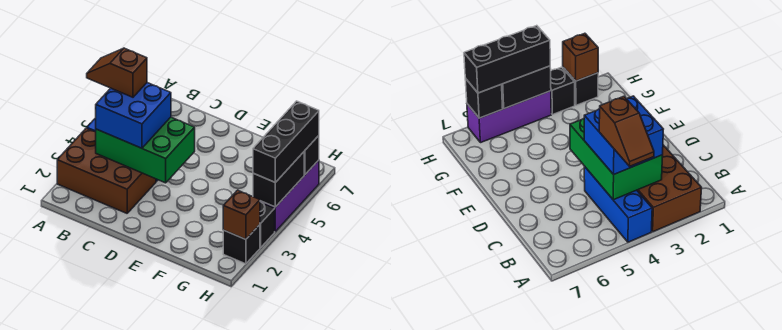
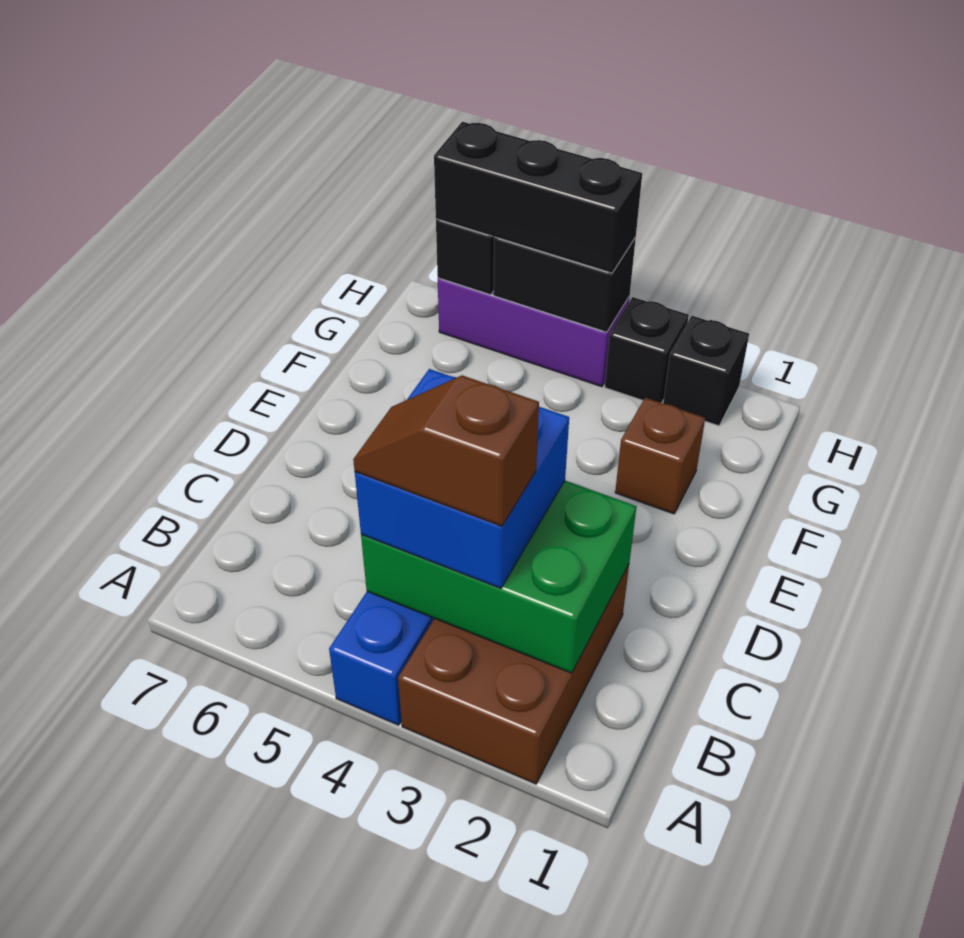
brown slope A4:B4 level 4 top B -> brown slope B3:B4 level 4 top 3
green brick B3:D4 level 2 -> green brick B2:C4 level 2
brown brick H2 level 2 -> brown brick F2 level 1

